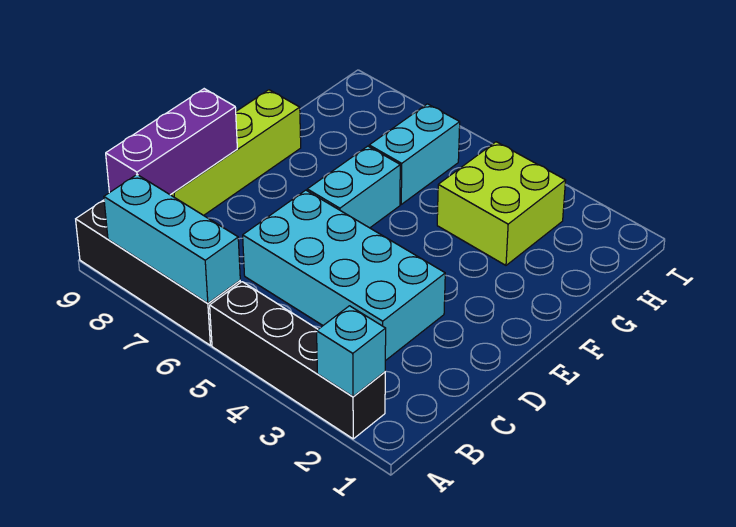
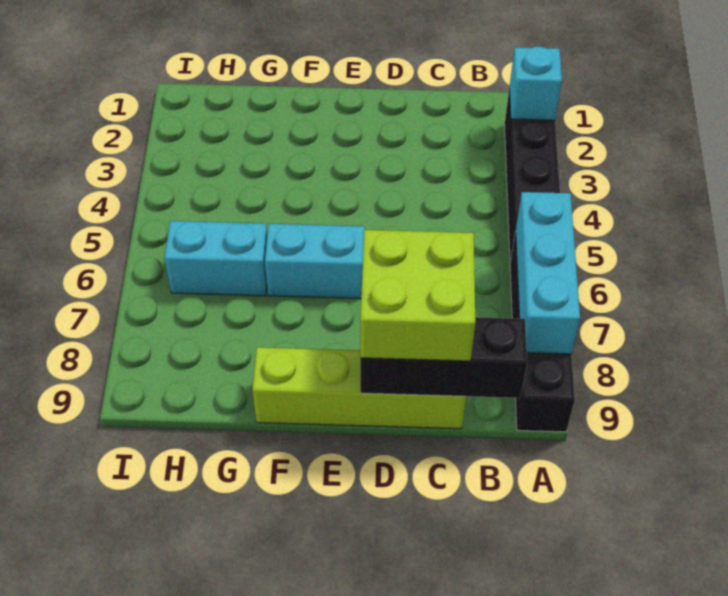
purple brick B9:D9 level 2 -> black brick B9:D9 level 2
cyan brick C3:D6 level 1 -> none
lime brick G3:H4 level 1 -> lime brick C8:D9 level 3

